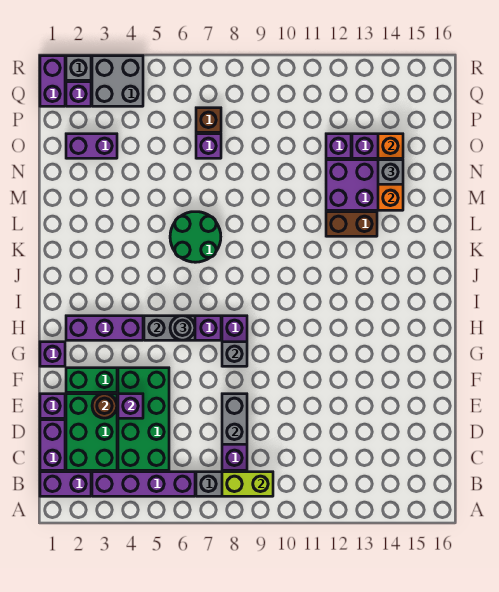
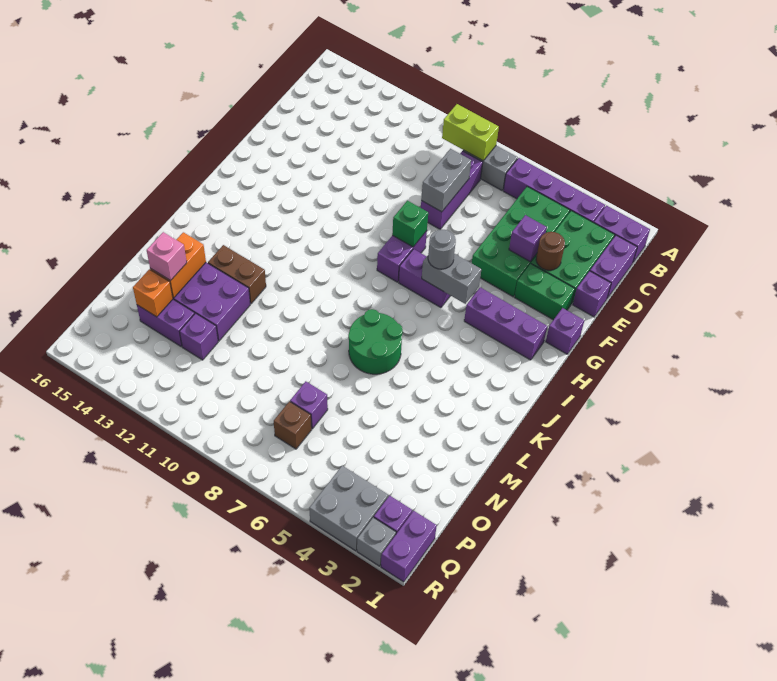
grey brick G8 level 2 -> green brick G8 level 2
grey brick N14 level 3 -> pink brick N14 level 3
purple brick O2:O3 level 1 -> none

